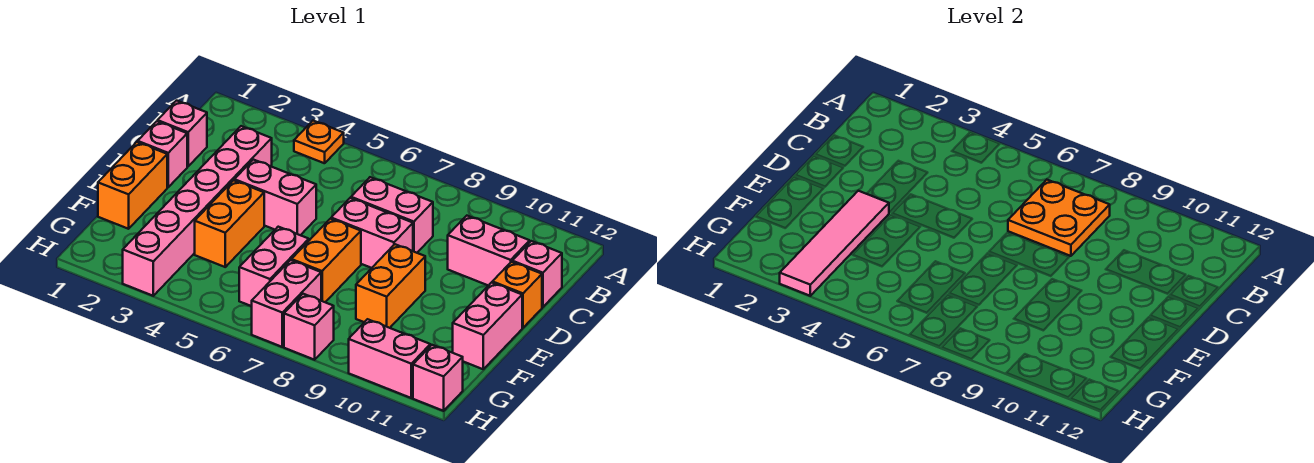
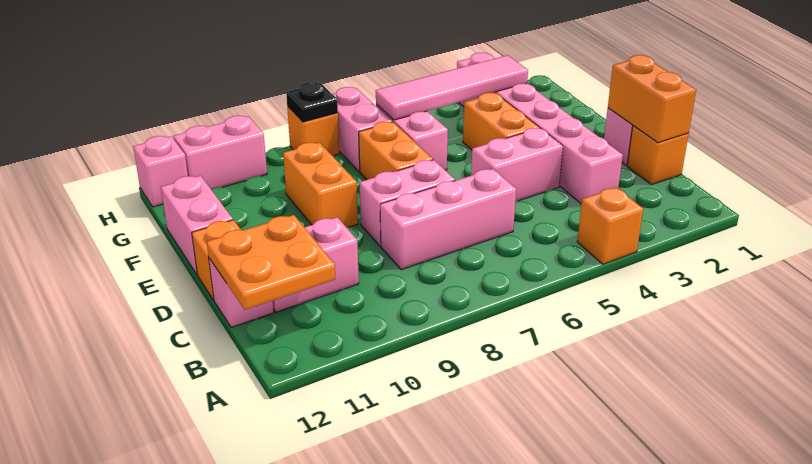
orange plate A4 level 1 -> orange brick A4 level 1
orange plate B7:C8 level 2 -> orange plate B11:C12 level 2
pink brick C1 level 1 -> orange brick C1 level 1
pink brick C7:C8 level 1 -> pink brick C6:C8 level 1
orange brick E1:F1 level 1 -> orange brick C1:D1 level 2
pink tile E3:H3 level 2 -> pink tile G3:G6 level 2
pink brick H8 level 1 -> orange brick H8 level 1
none -> black plate H8 level 2

